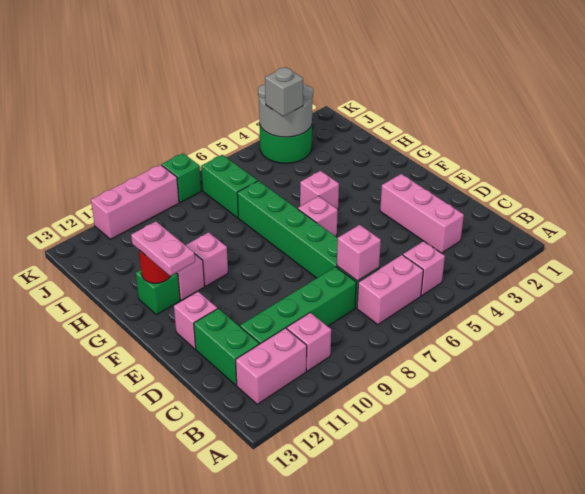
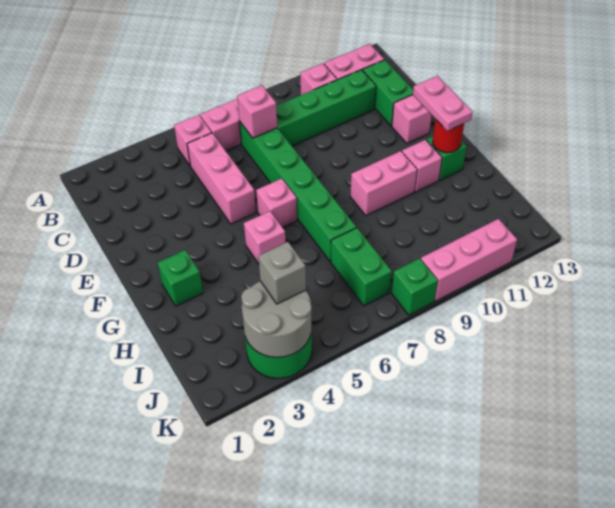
pink brick C3:E3 level 1 -> pink brick C5:E5 level 1
none -> green brick G2 level 1
pink brick G10 level 1 -> pink brick G9:G10 level 1

